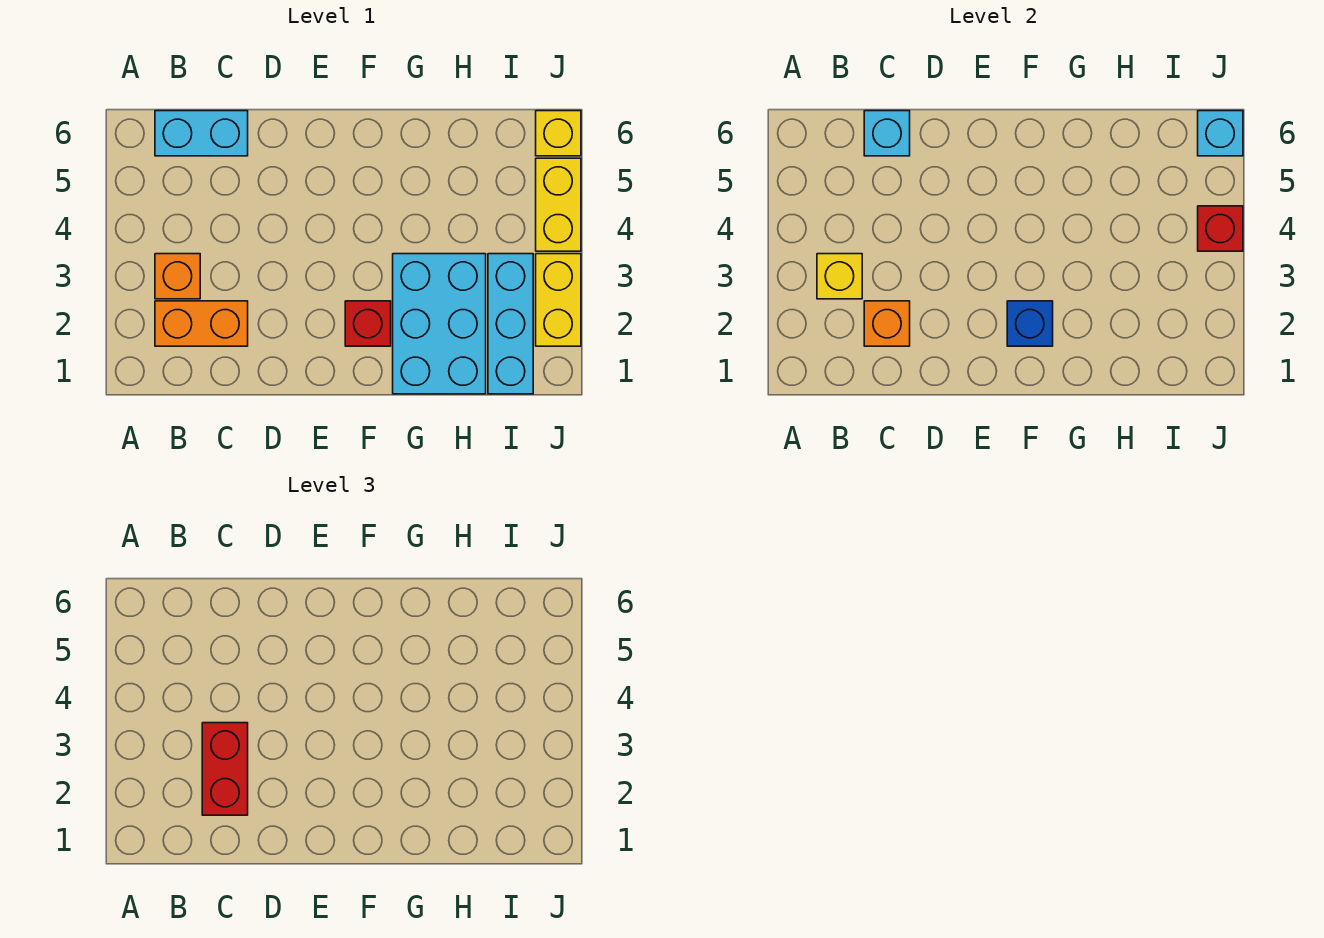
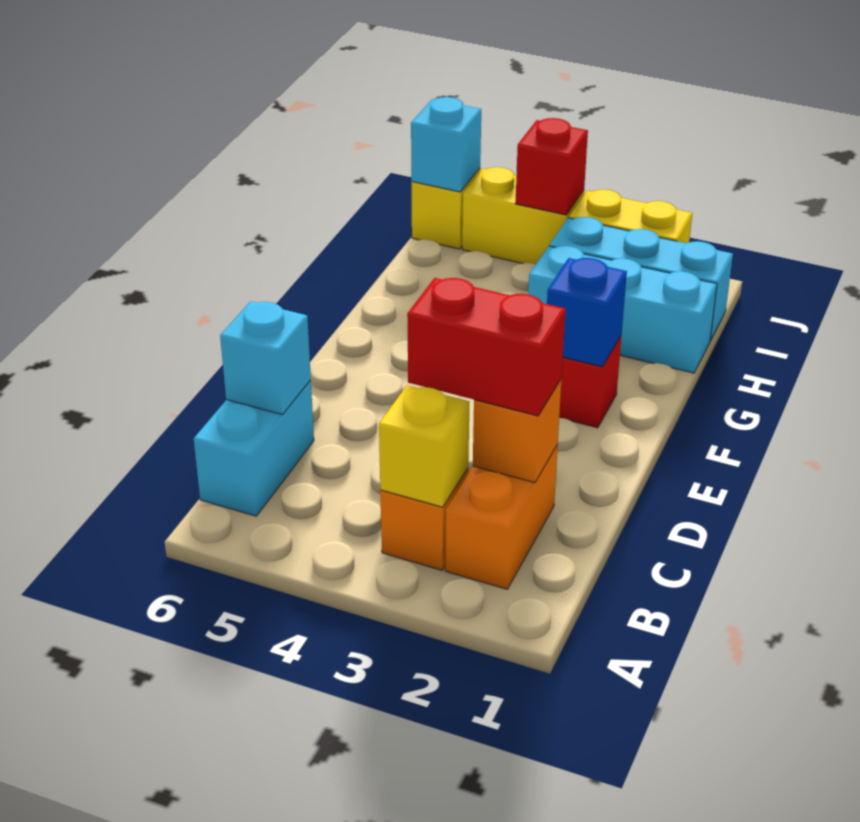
cyan brick G1:H3 level 1 -> cyan brick H1:H3 level 1

